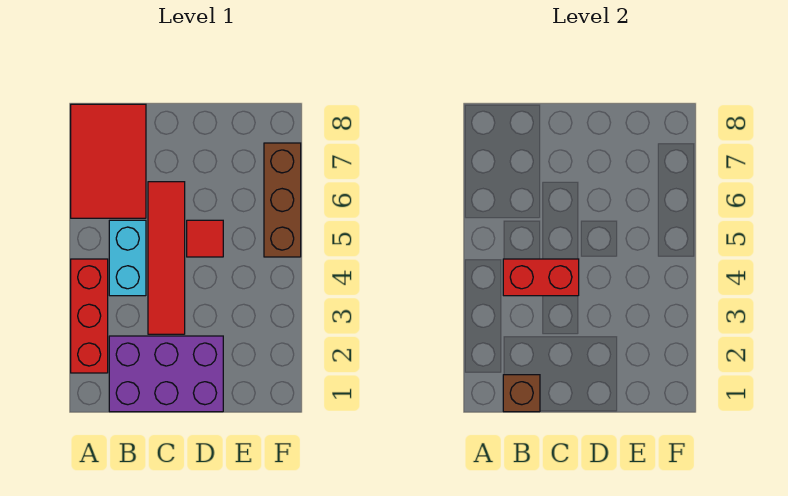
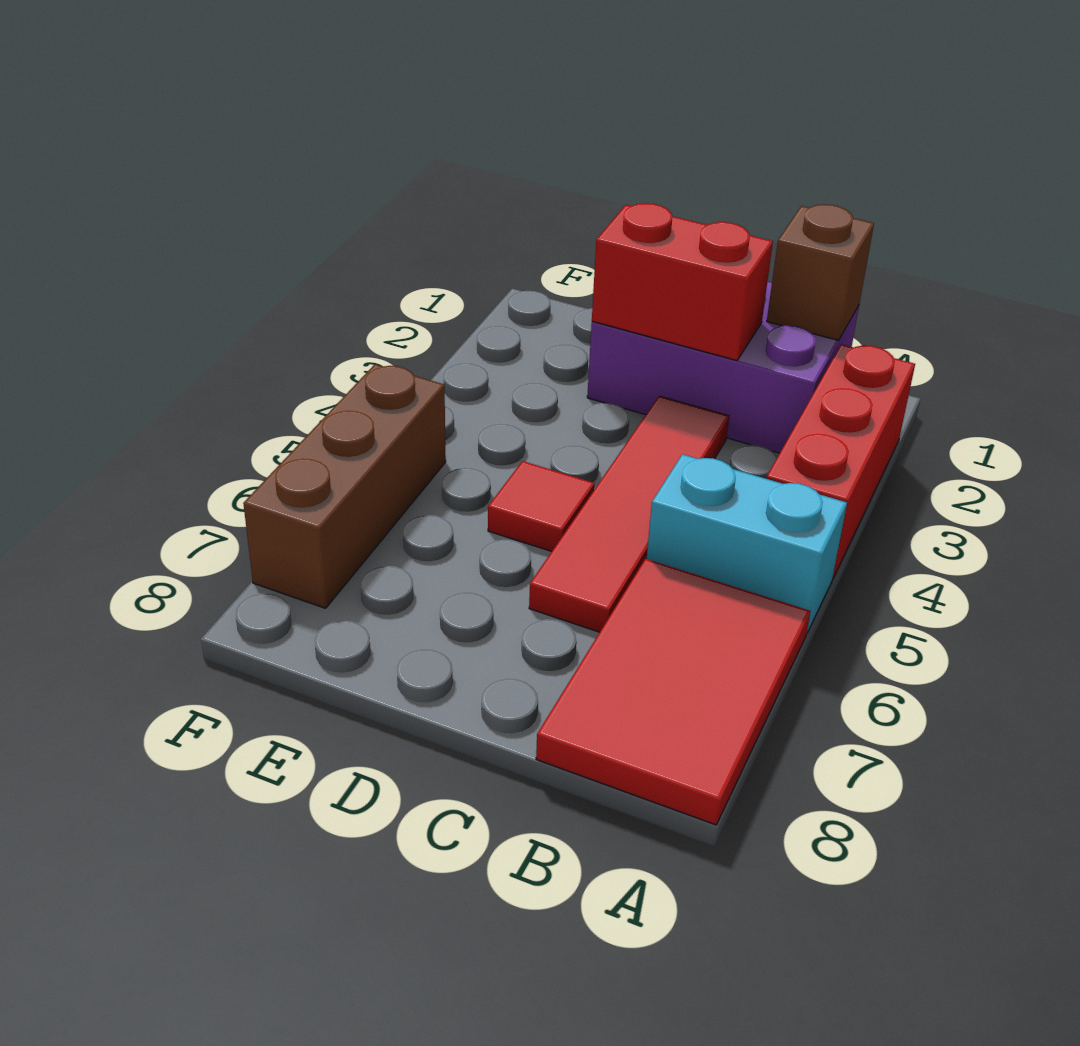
cyan brick B4:B5 level 1 -> cyan brick A5:B5 level 1
red brick B4:C4 level 2 -> red brick C2:D2 level 2

